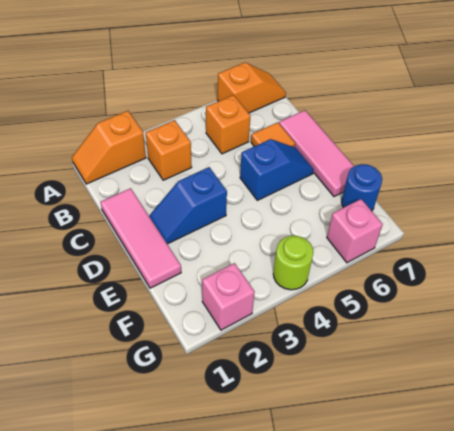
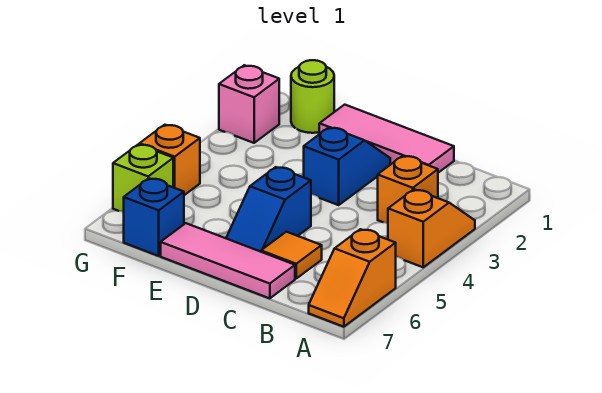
orange slope A1:A2 level 1 top 2 -> orange slope A3:A4 level 1 top 4
orange brick B5 level 1 -> orange brick G5 level 1
blue round brick F7 level 1 -> blue brick F7 level 1
lime round brick G4 level 1 -> lime round brick F1 level 1
pink brick G6 level 1 -> lime brick G6 level 1

